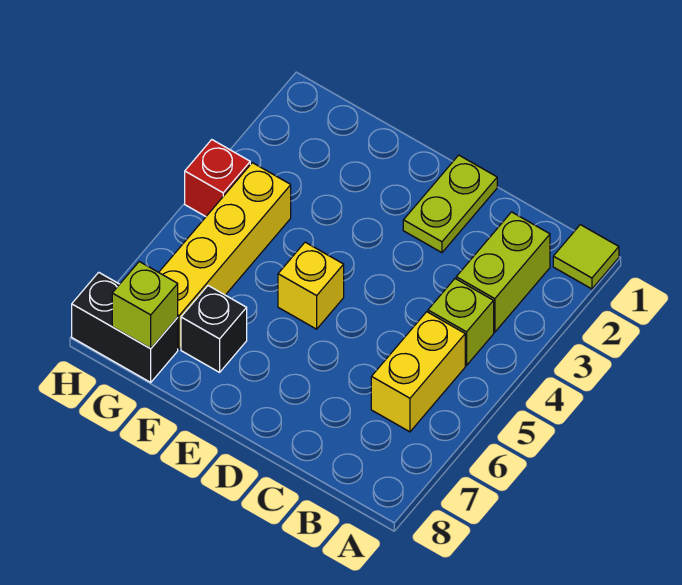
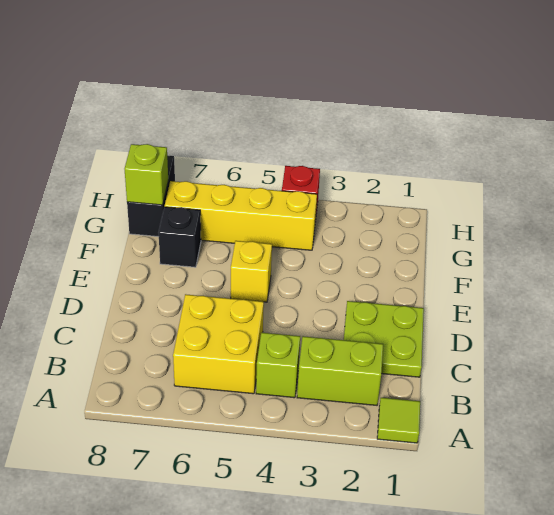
yellow brick B5:B6 level 1 -> yellow brick B5:C6 level 1
lime plate D1:D2 level 1 -> lime plate C1:D2 level 1

